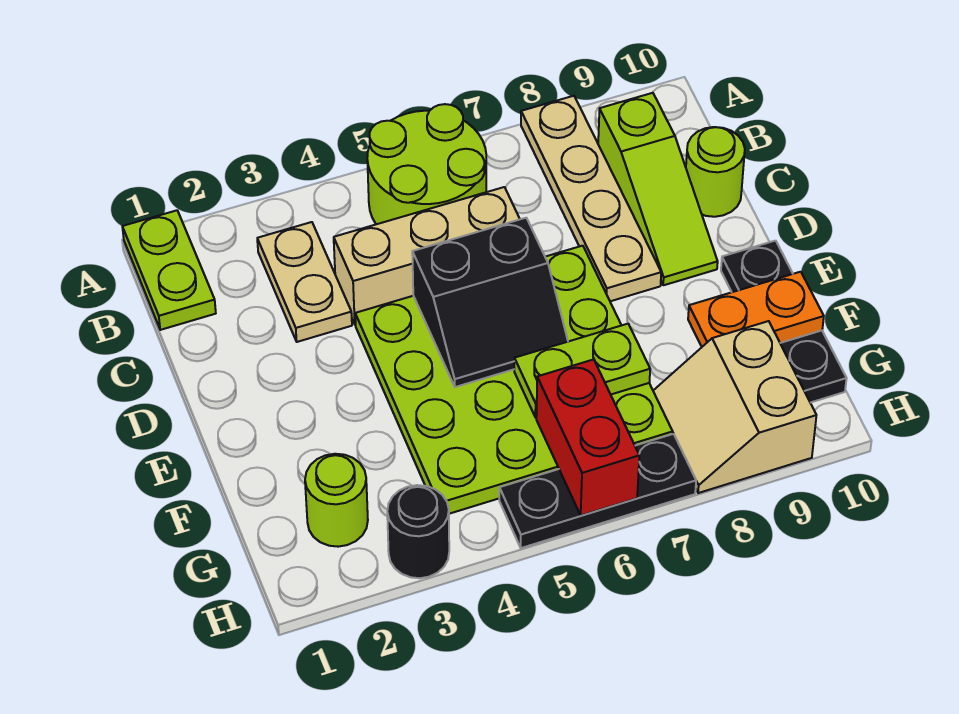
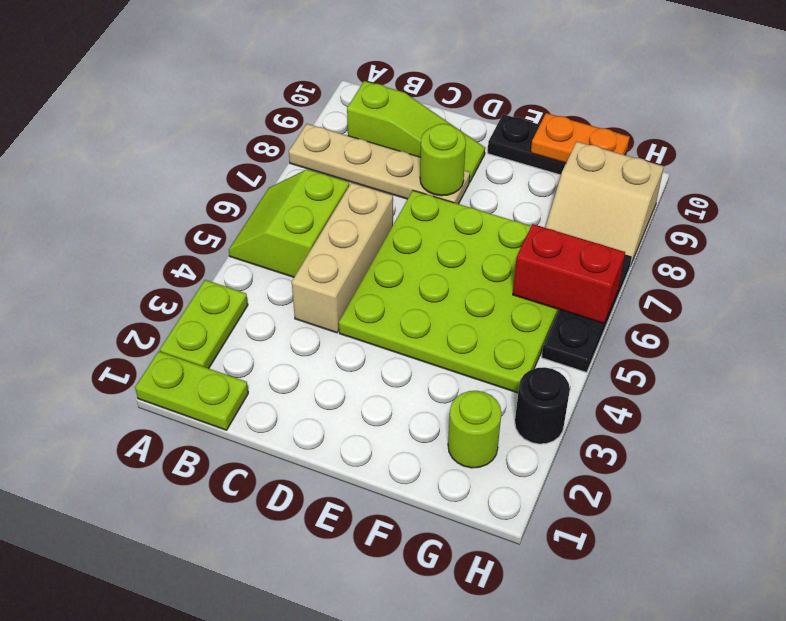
lime round brick A5:B6 level 1 -> lime slope A5:B6 level 1 top B
tan plate B3:C3 level 1 -> none
lime round brick C10 level 1 -> lime round brick D8 level 2
black slope D5:E6 level 2 top D -> none
lime plate F6:F7 level 2 -> lime plate A2:A3 level 1
orange plate F9:F10 level 2 -> orange plate F10:G10 level 2

